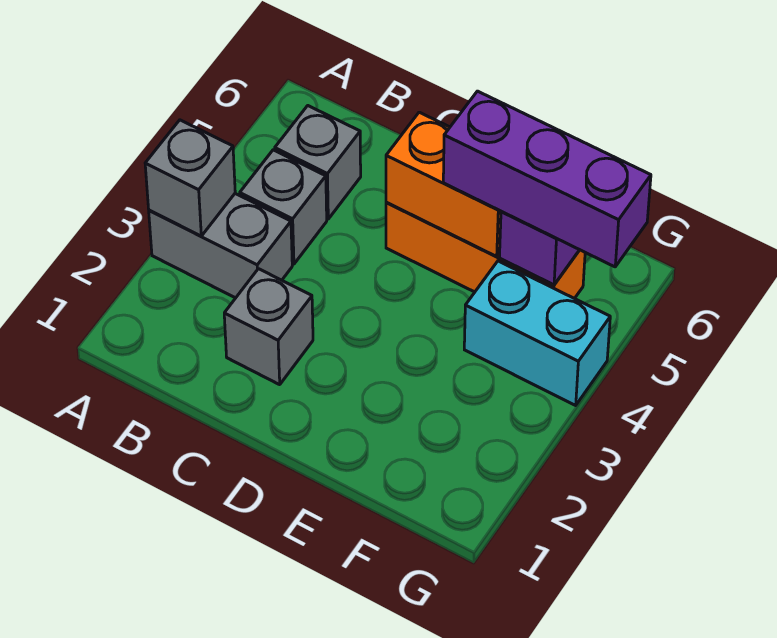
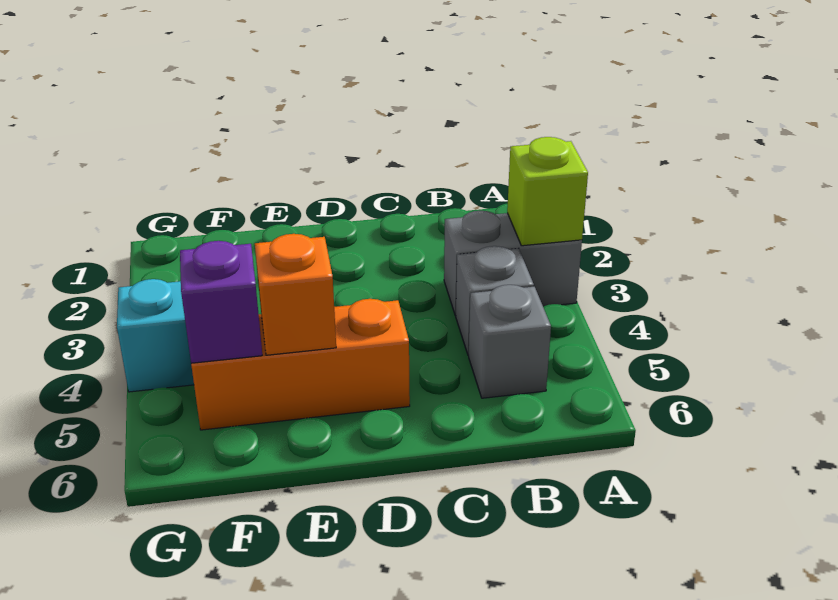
grey brick A3 level 2 -> lime brick A3 level 2
grey brick C2 level 1 -> none
orange brick D5:E5 level 2 -> orange brick E5 level 2
purple brick E5:G5 level 3 -> none

